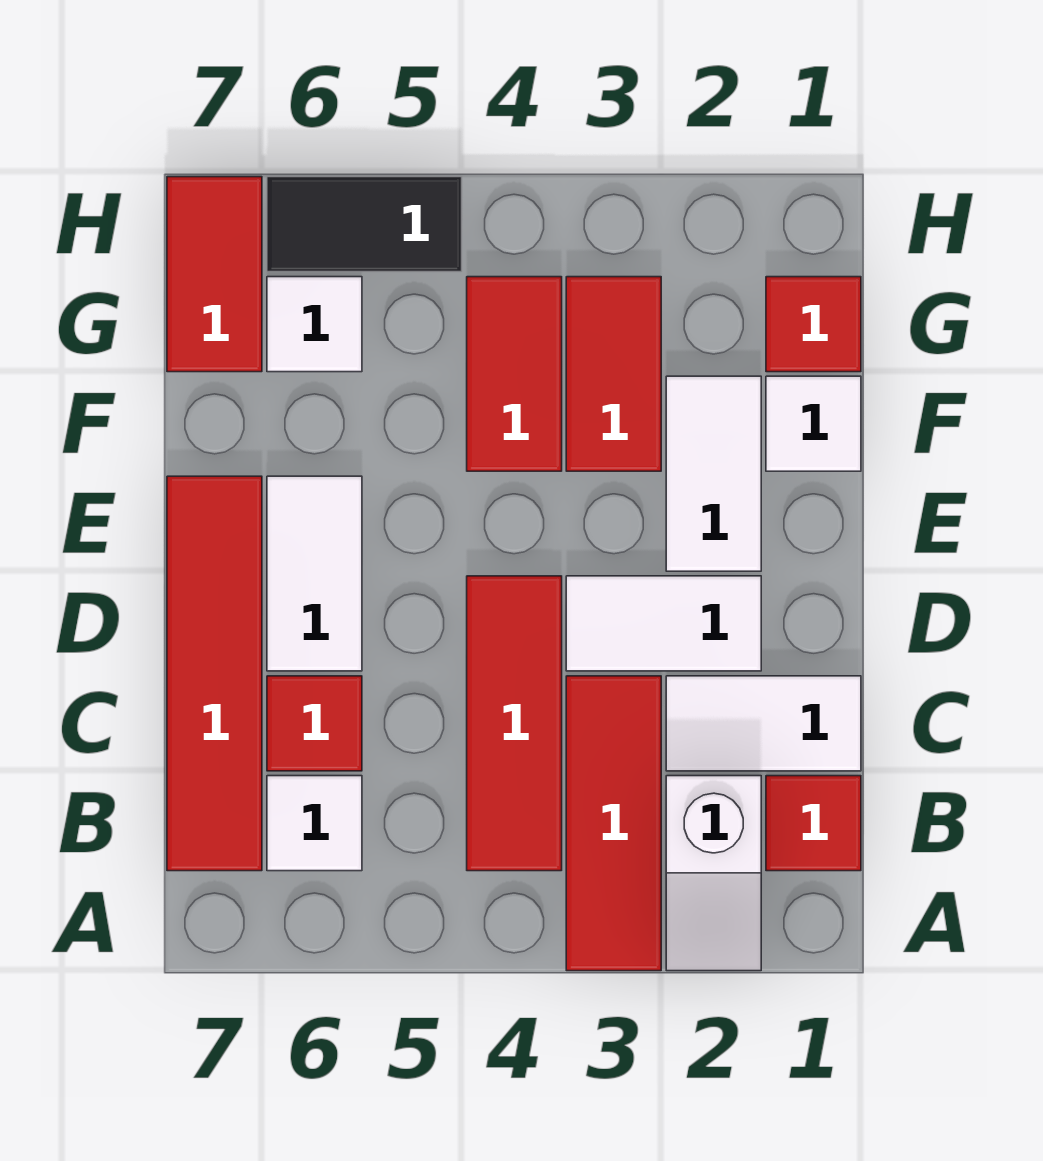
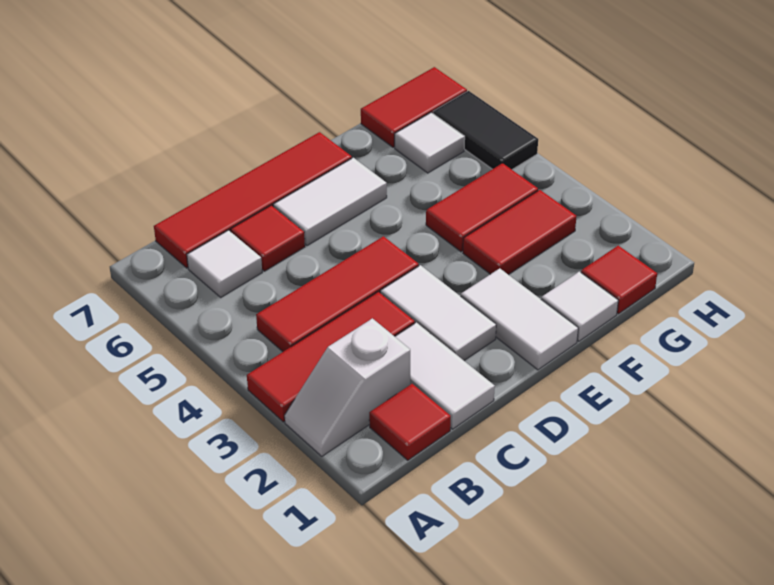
white tile E2:F2 level 1 -> white tile E1:E2 level 1

